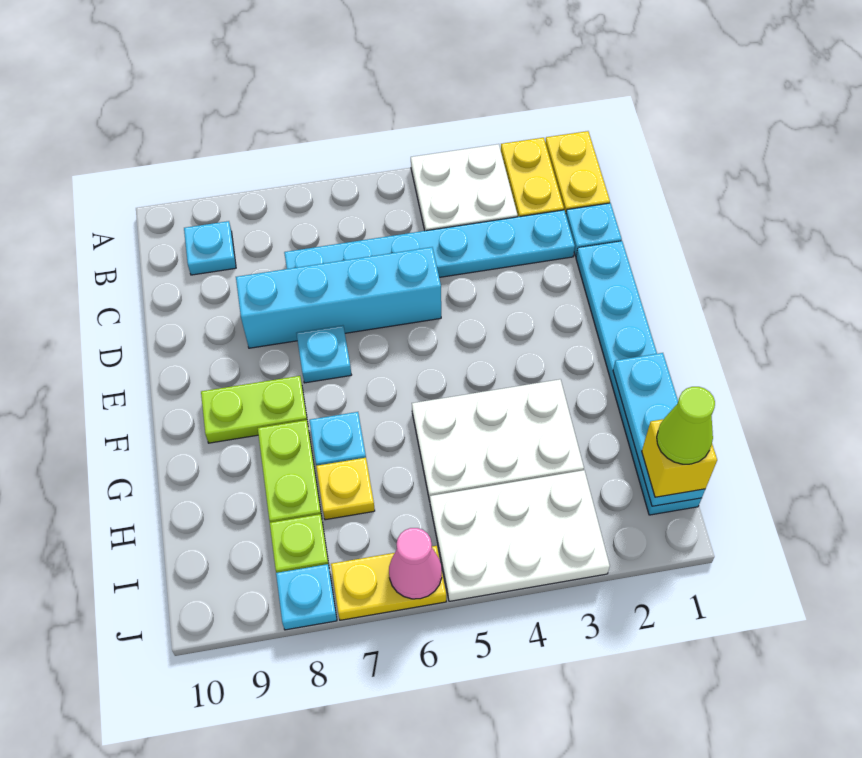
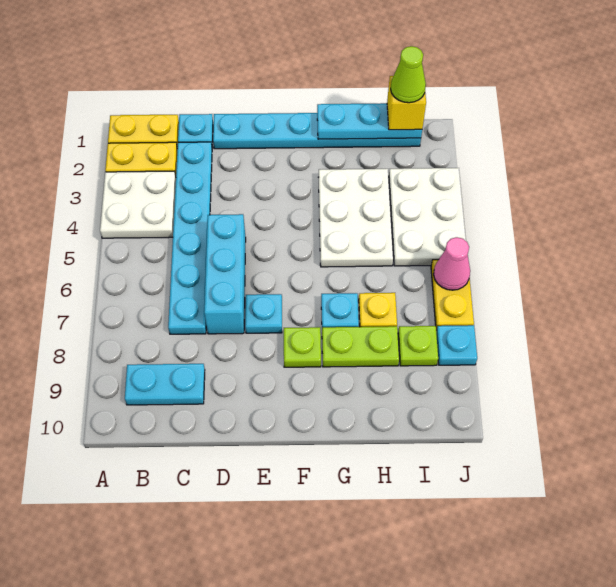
cyan plate B9 level 1 -> cyan plate B9:C9 level 1
cyan brick D5:D8 level 1 -> cyan brick D5:D7 level 1
lime plate F8:F9 level 1 -> lime plate F8 level 1

